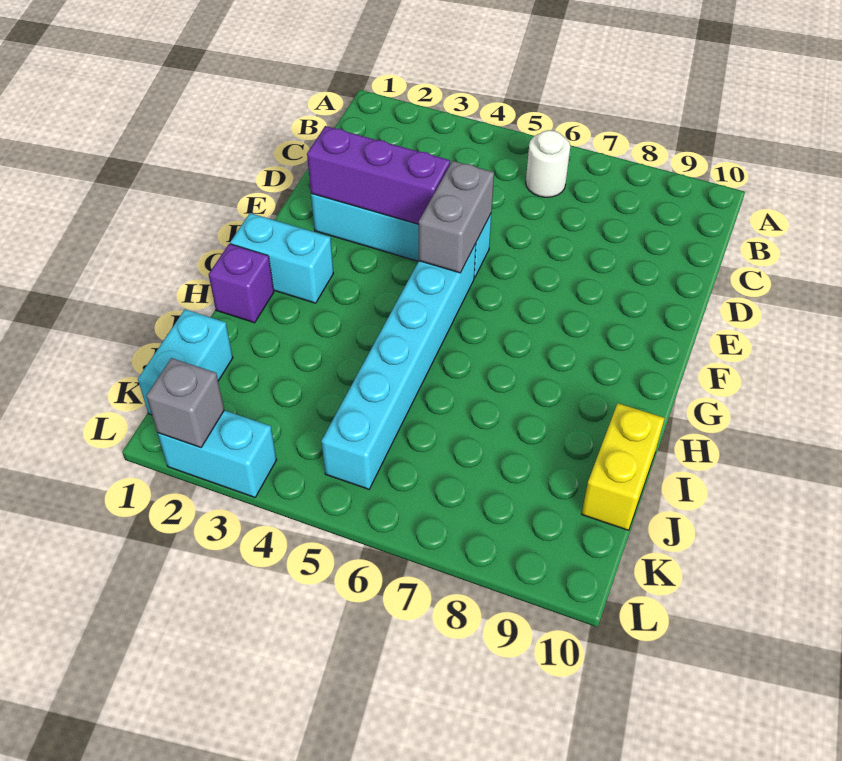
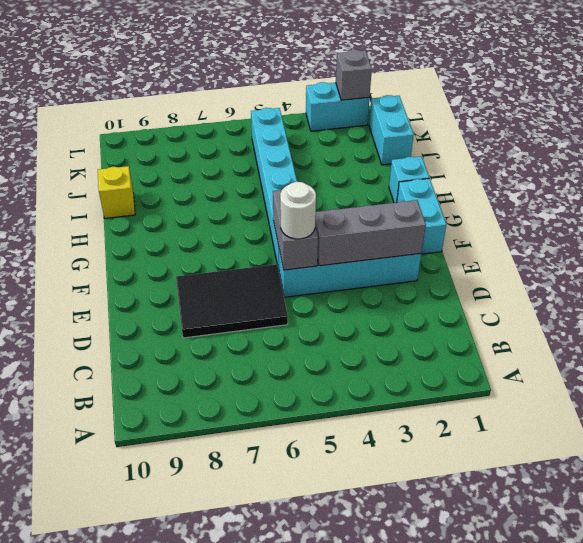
white round brick B6 level 1 -> white round brick E5 level 3
none -> black tile D6:E8 level 1
purple brick E2:E4 level 2 -> grey brick E2:E4 level 2
cyan brick G1:G2 level 1 -> cyan brick F1:G1 level 1
purple brick H1 level 1 -> cyan brick H1 level 1
yellow brick I10:J10 level 1 -> yellow brick I10 level 1

